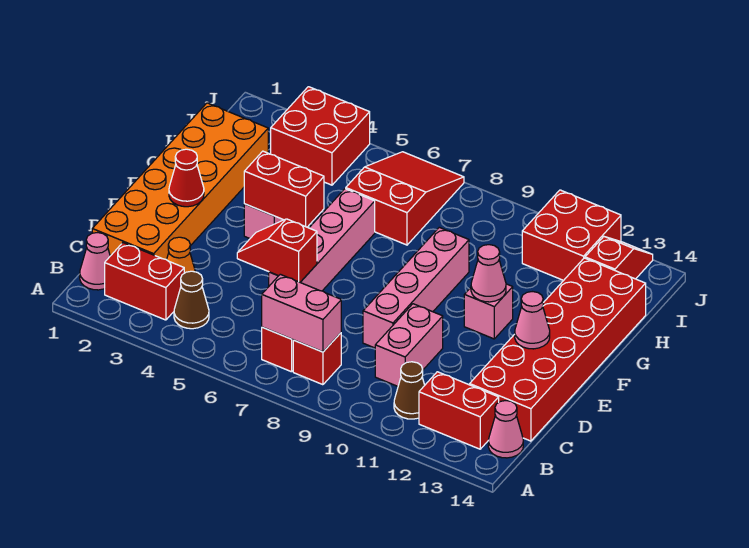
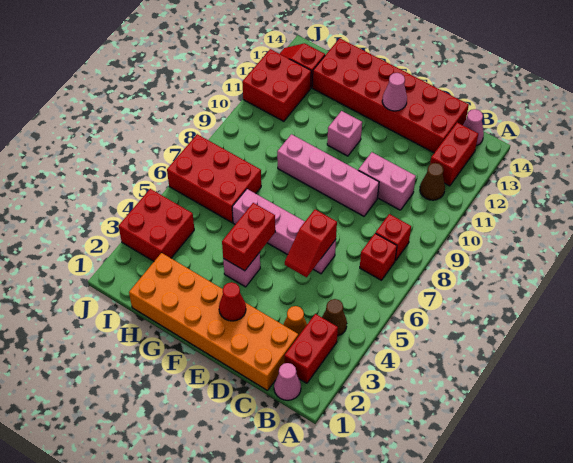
pink brick B7:B8 level 2 -> none
pink cone F11 level 2 -> none
red slope H6:J7 level 1 top H -> red brick H6:J7 level 1

